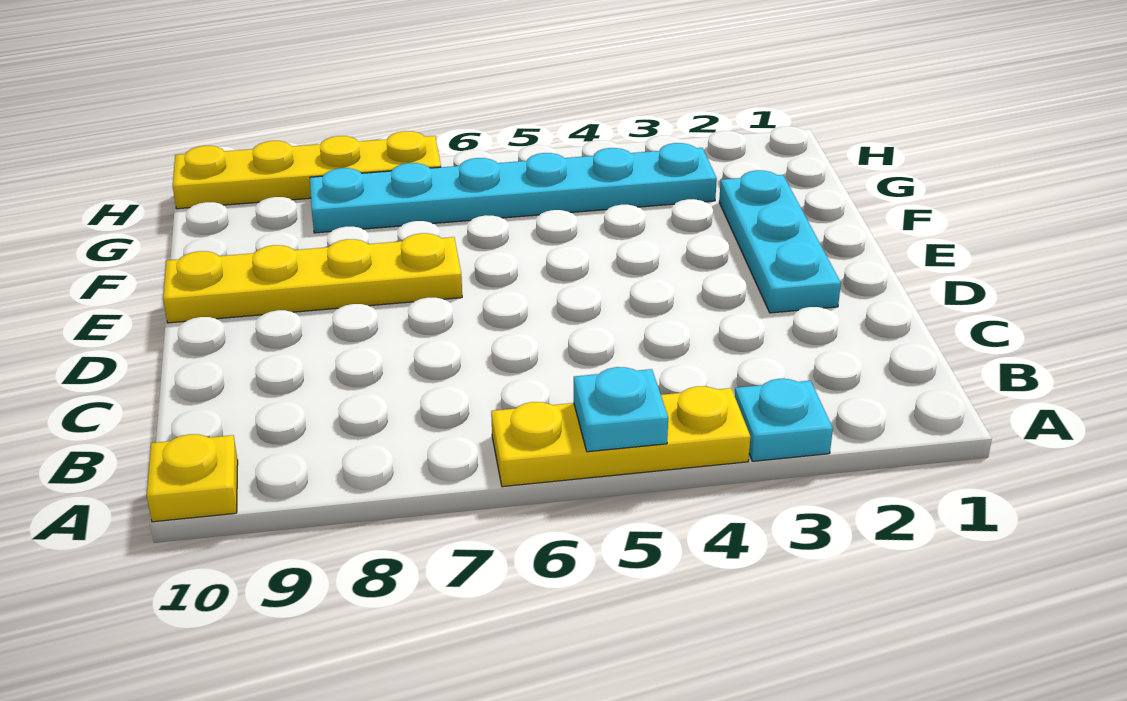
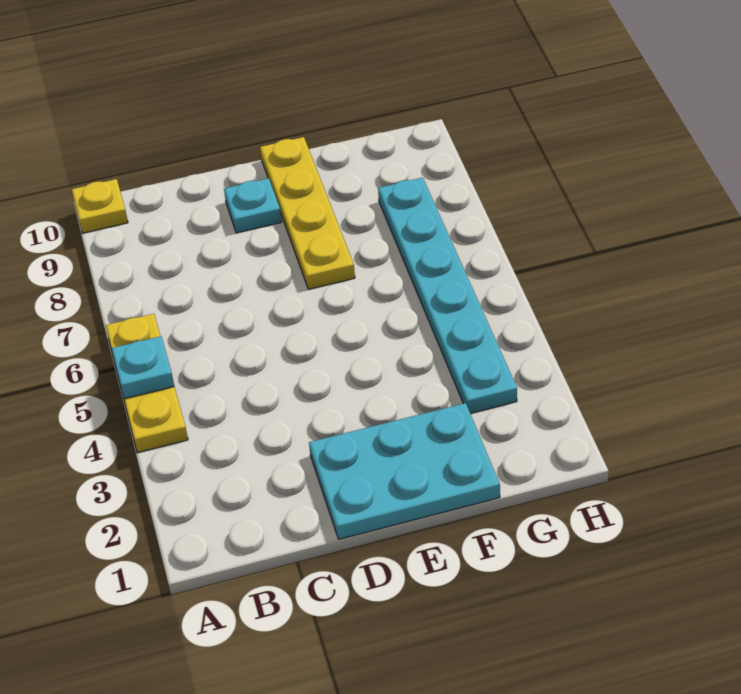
cyan plate A3 level 1 -> cyan plate D9 level 1
cyan plate D2:F2 level 1 -> cyan plate D1:F2 level 1
yellow plate H7:H10 level 1 -> none

